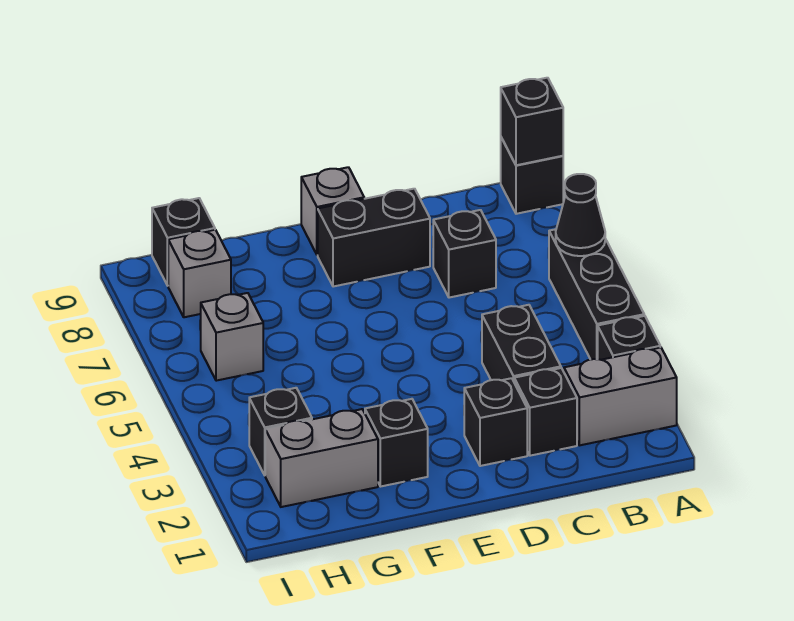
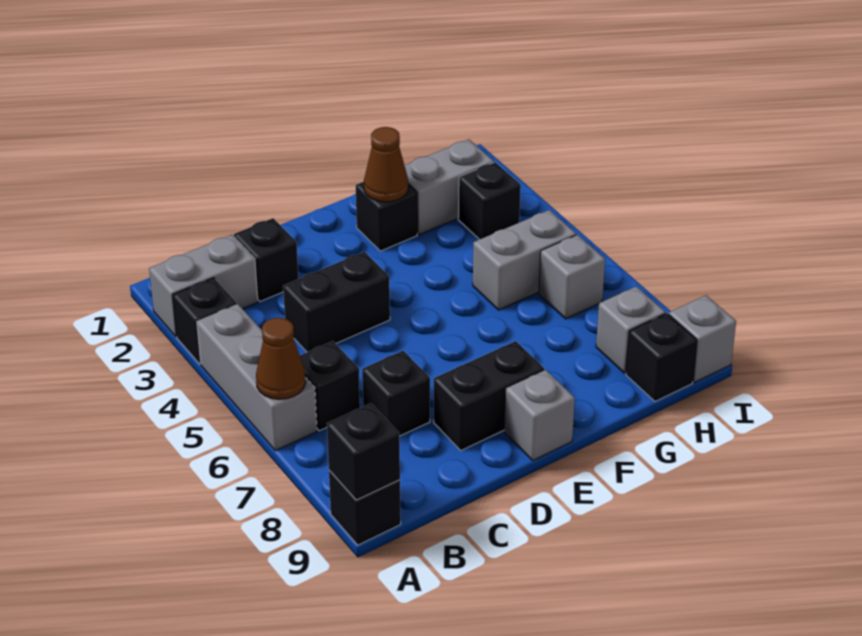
black brick A4:A6 level 1 -> grey brick A4:A6 level 1
black cone A6 level 2 -> brown cone A6 level 2
black brick C3:C4 level 1 -> black brick C4:D4 level 1
black brick D2 level 1 -> black brick B6 level 1
none -> brown cone F2 level 2
none -> grey brick G5:H5 level 1
none -> grey brick I9 level 1

